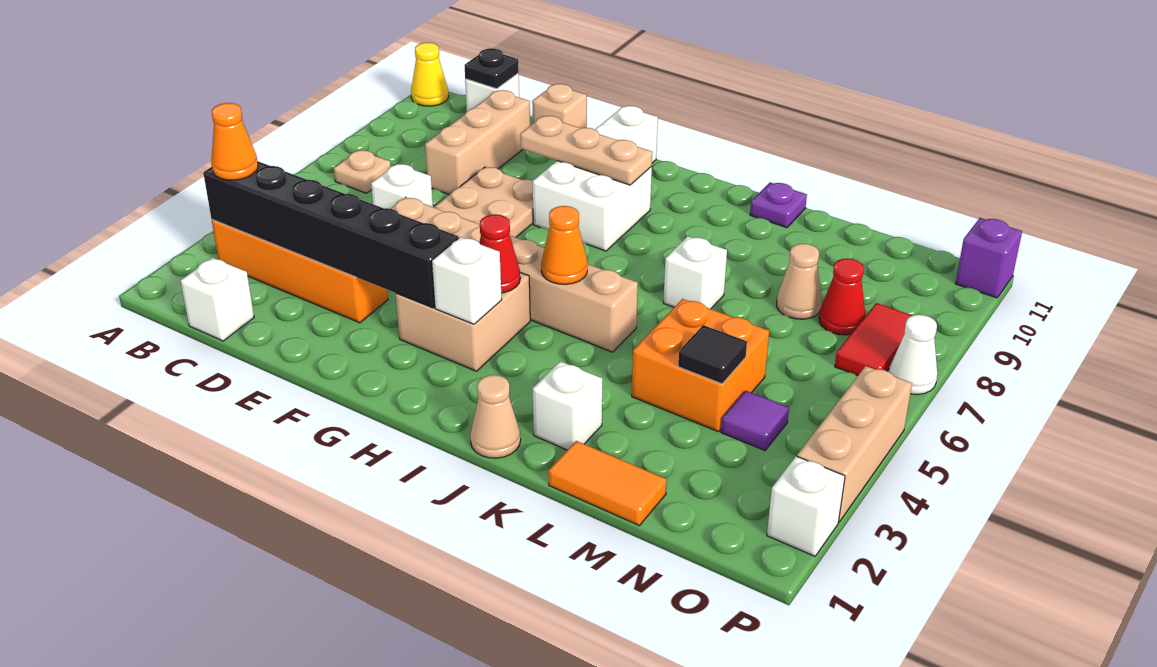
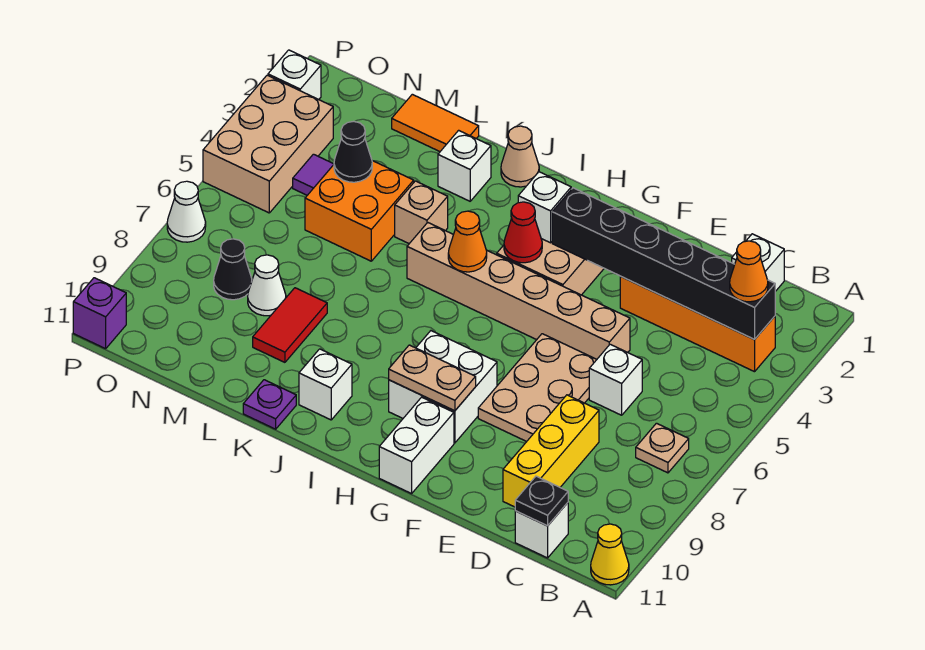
tan brick D8:D10 level 1 -> yellow brick D8:D10 level 1
tan brick E11 level 1 -> tan brick K4 level 1
tan plate F9:H9 level 2 -> tan plate G9:H9 level 2
white brick K7 level 1 -> white brick J10 level 1
black tile M4 level 2 -> black cone M4 level 2
tan cone M8 level 1 -> white cone M8 level 1
red cone N8 level 1 -> black cone N8 level 1
red tile O7:O8 level 1 -> red tile L8:L9 level 1
tan brick P3:P5 level 1 -> tan brick O3:P5 level 1

